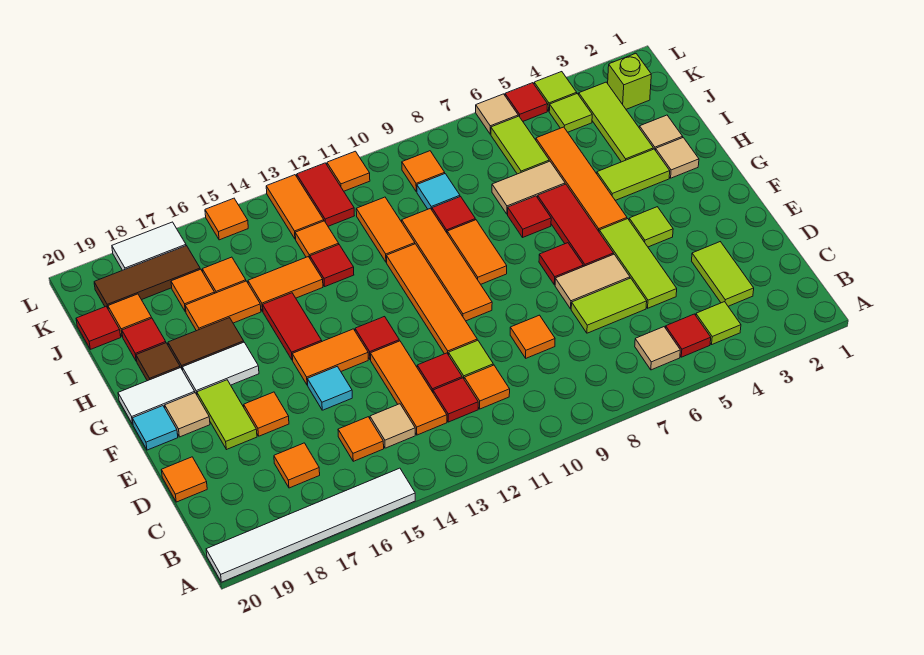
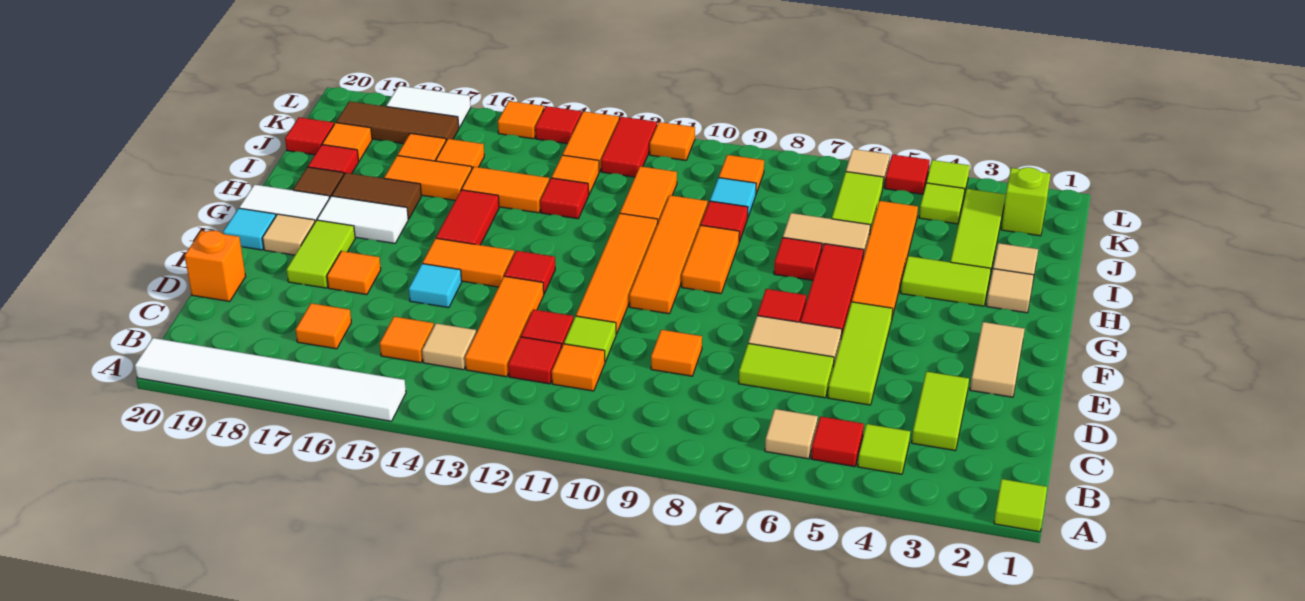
orange tile D20 level 1 -> orange brick D20 level 1
none -> tan tile E2:F2 level 1
lime tile F4 level 1 -> lime tile A1 level 1
none -> red tile L14 level 1

